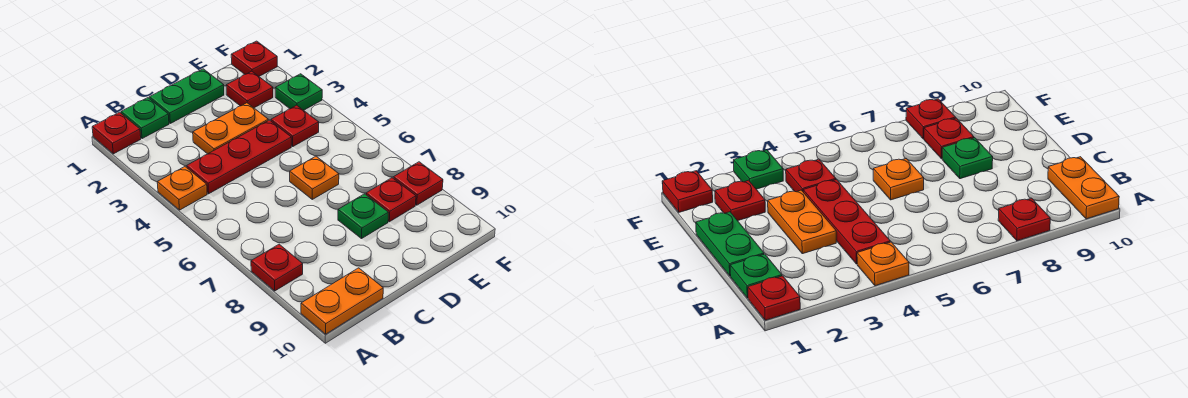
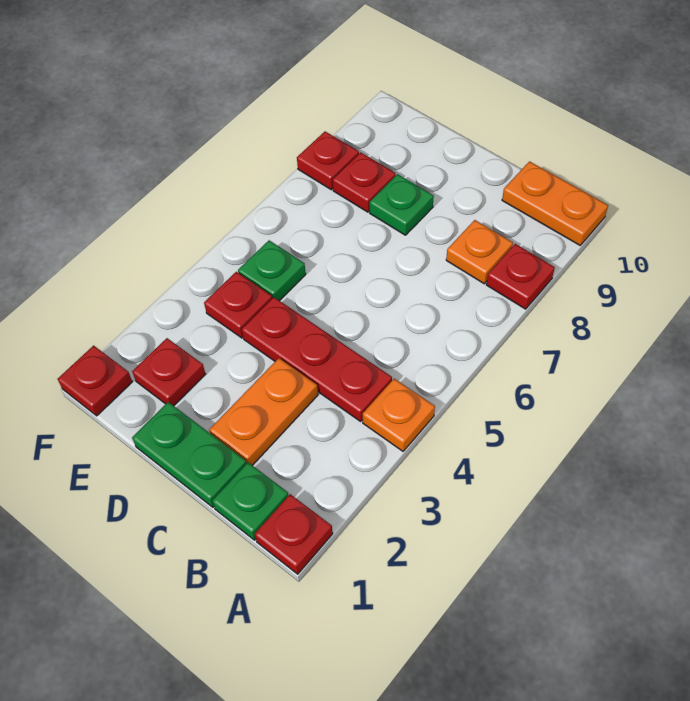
orange plate C3:D3 level 1 -> orange plate C2:C3 level 1
orange plate D6 level 1 -> orange plate B8 level 1
green plate F3 level 1 -> green plate E5 level 1

